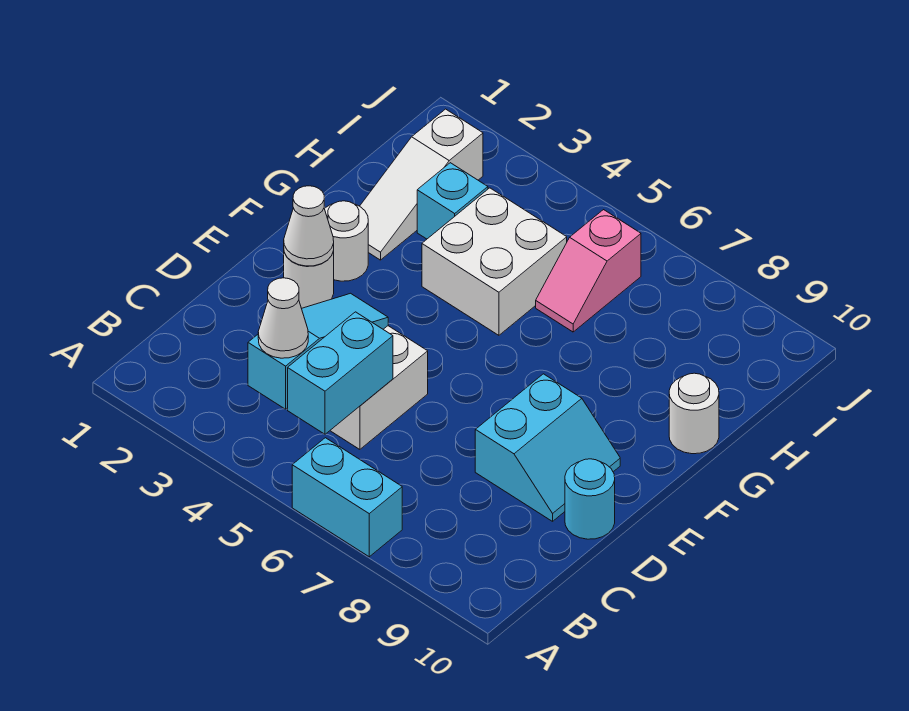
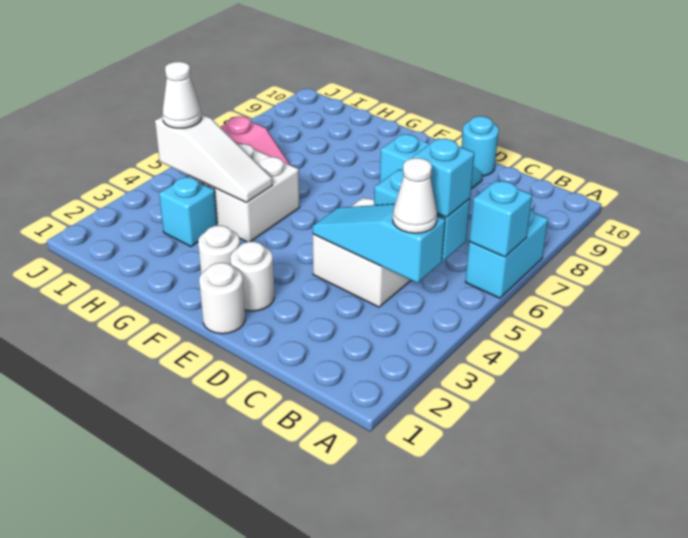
none -> cyan brick A6 level 2
none -> cyan brick B5 level 3
white cone E2 level 2 -> white cone I4 level 3
white slope G2:I2 level 1 top I -> white slope G4:I4 level 2 top I
white round brick G10 level 1 -> white round brick E1 level 1

